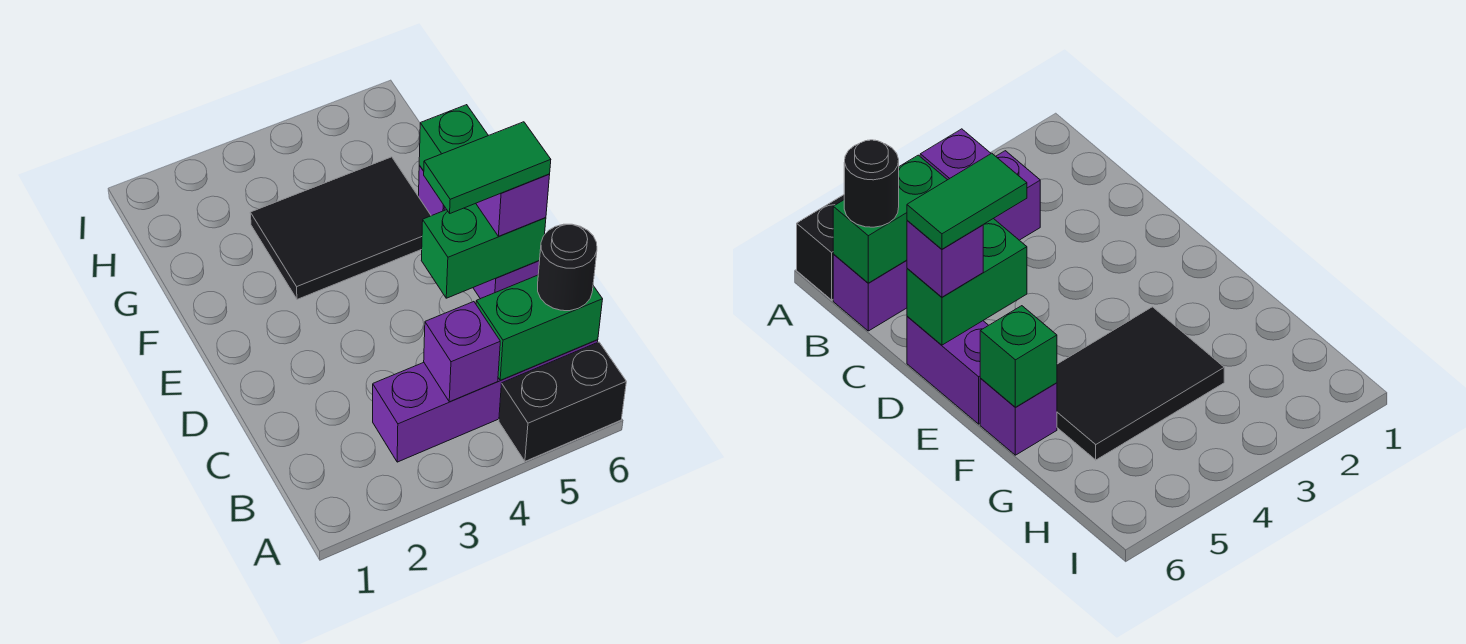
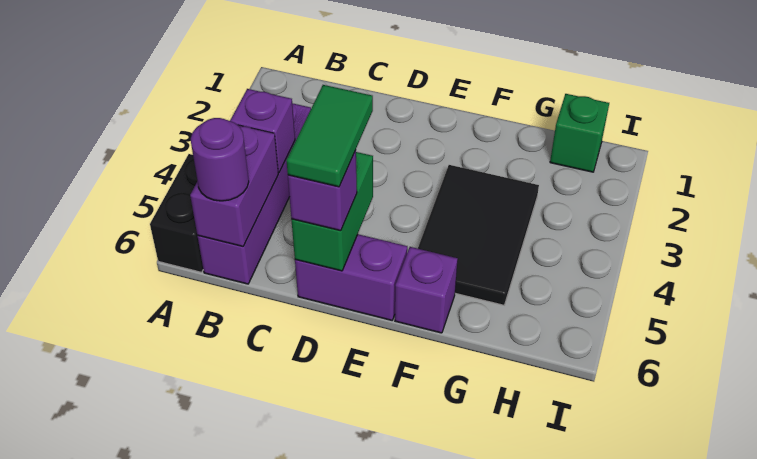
green brick B5:B6 level 2 -> purple brick B5:B6 level 2
black round brick B6 level 3 -> purple round brick B6 level 3
green brick F6 level 2 -> green brick H1 level 1

